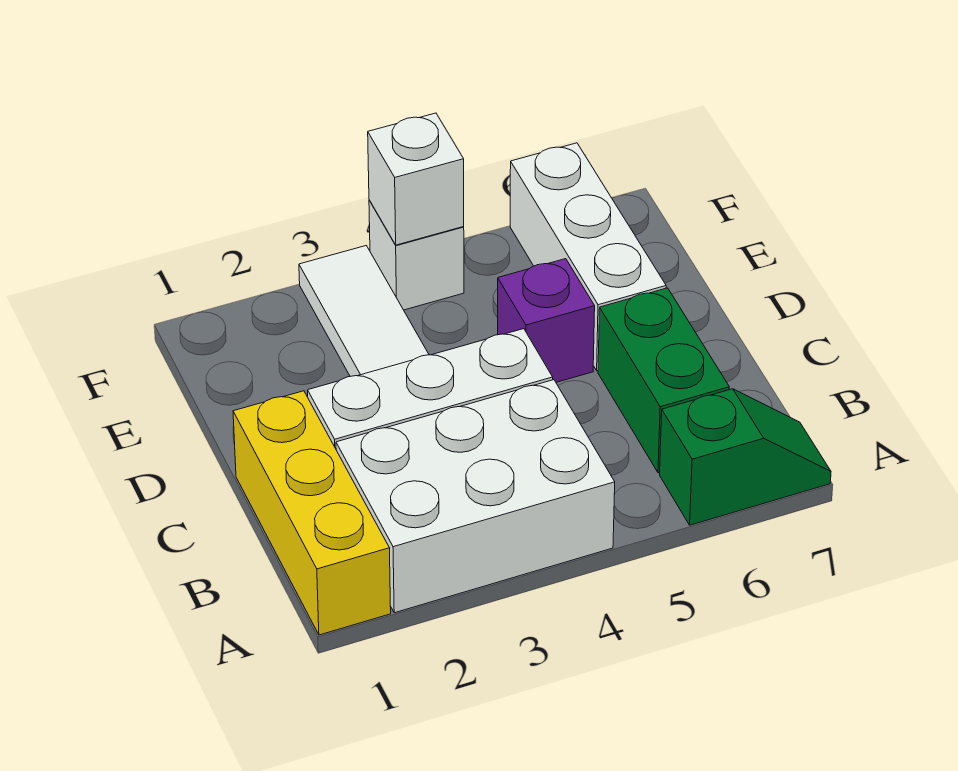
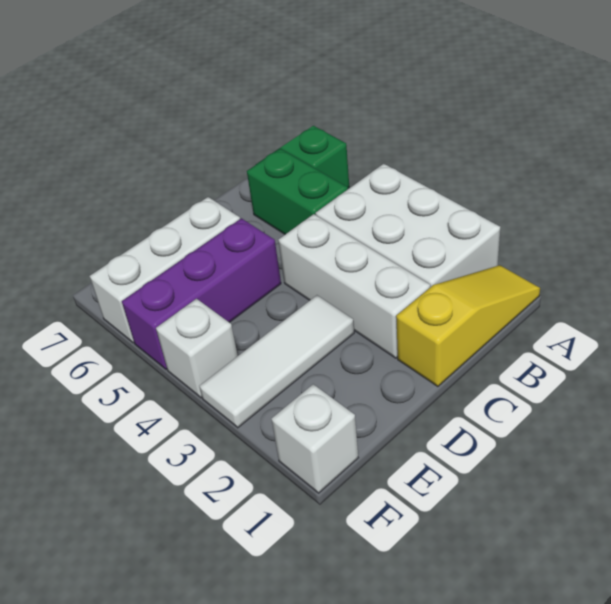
yellow brick A1:C1 level 1 -> yellow slope A1:C1 level 1 top C
green brick B6:C6 level 1 -> green brick B5:B6 level 1
purple brick D5 level 1 -> purple brick D5:F5 level 1
white brick F4 level 2 -> white brick F1 level 1

